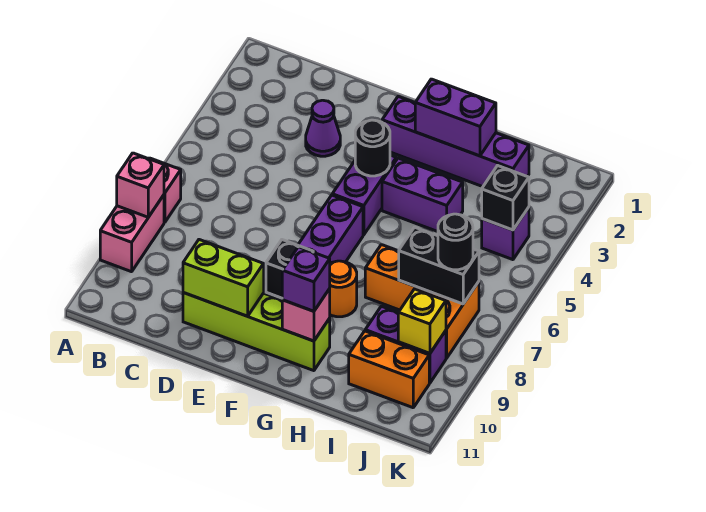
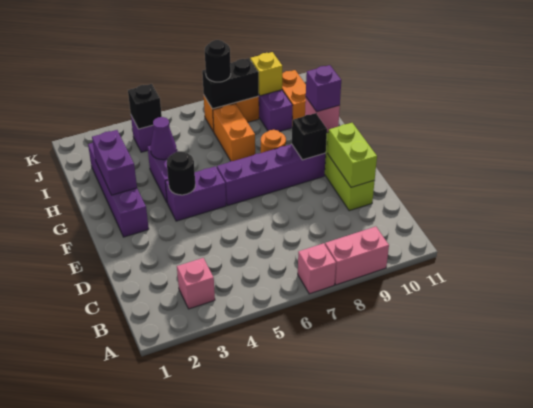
pink brick A8 level 2 -> pink brick B3 level 1
purple cone D3 level 1 -> purple cone H4 level 2
black brick I7:J7 level 2 -> black brick J7:J8 level 2

